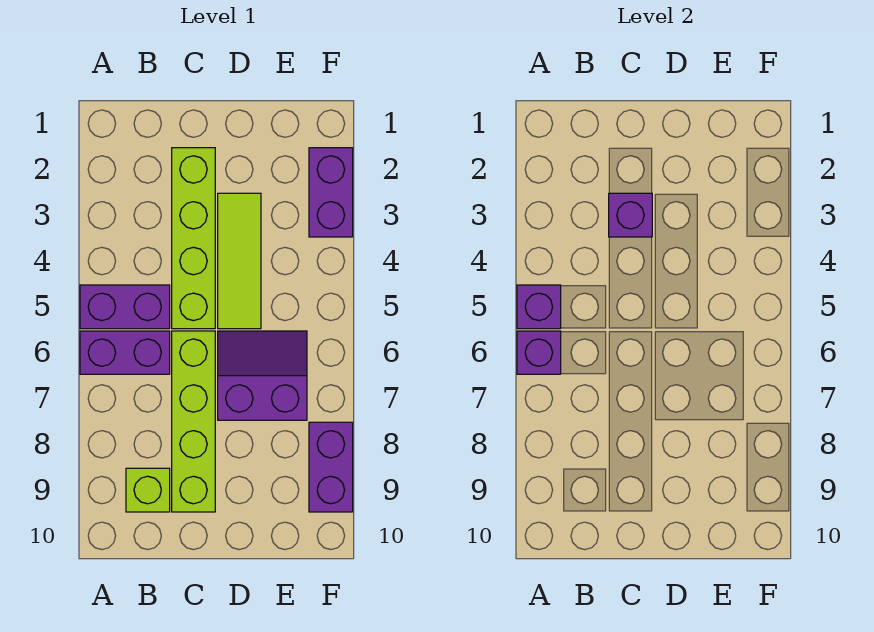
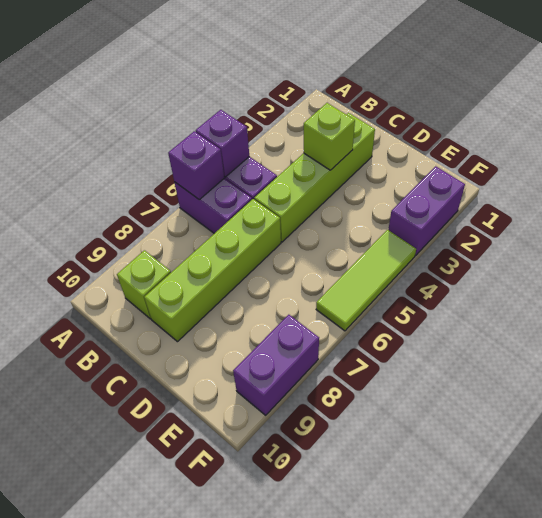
purple brick C3 level 2 -> lime brick C3 level 2
lime tile D3:D5 level 1 -> lime tile F4:F6 level 1
purple slope D6:E7 level 1 top 7 -> none

